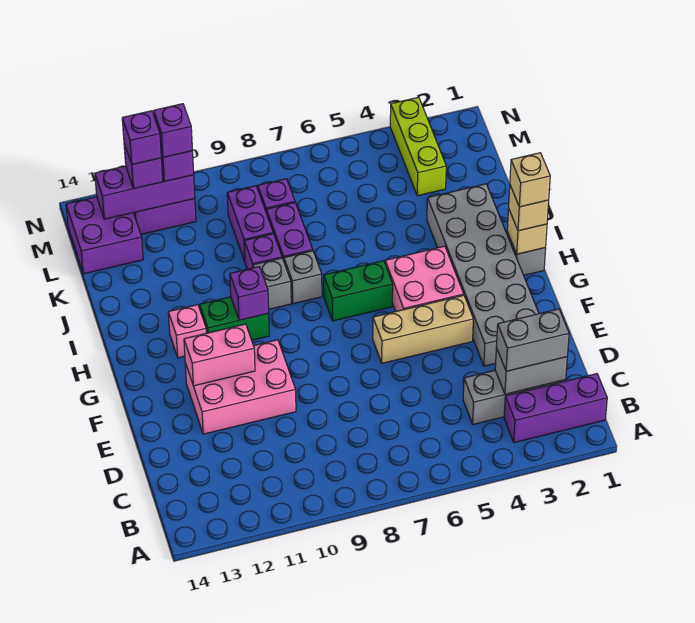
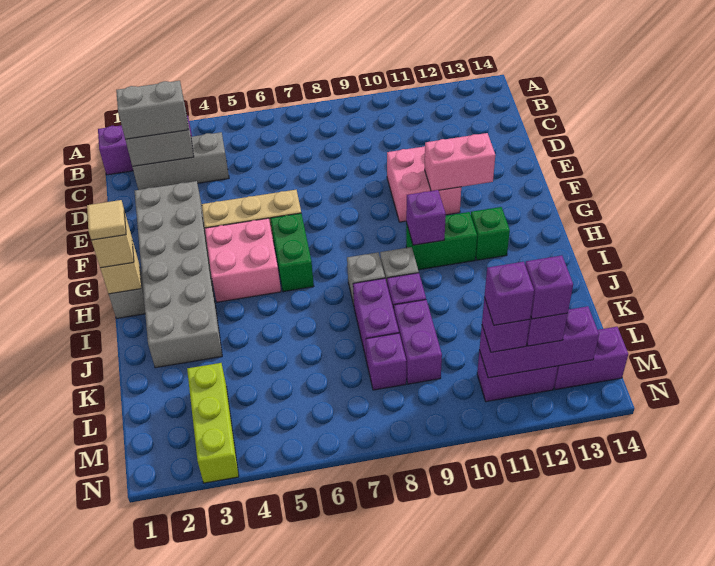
pink brick E10:F12 level 1 -> pink brick E10:F11 level 1
tan brick H1 level 4 -> tan tile H1 level 4
green brick H6:H7 level 1 -> green brick G6:H6 level 1
pink brick H12 level 1 -> green brick H12 level 1
purple brick L13:M14 level 1 -> purple brick M13:M14 level 1

